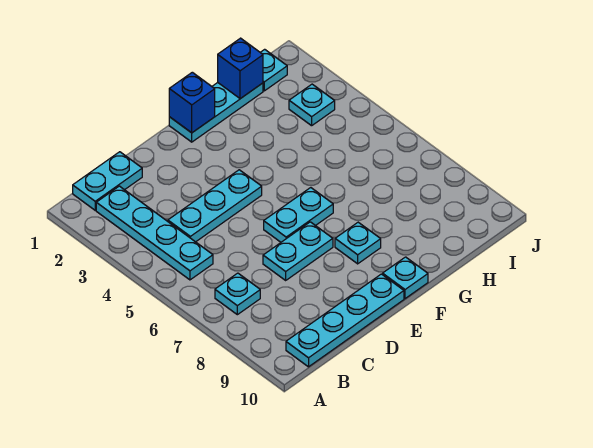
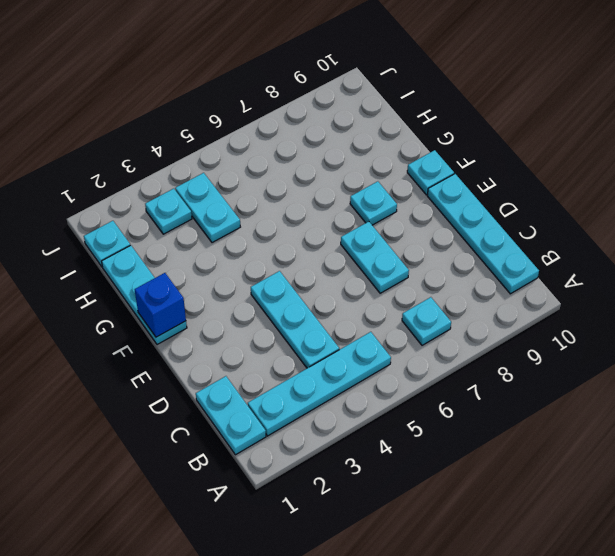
cyan plate E6:F6 level 1 -> cyan plate H4:I4 level 1
blue brick H1 level 2 -> none

